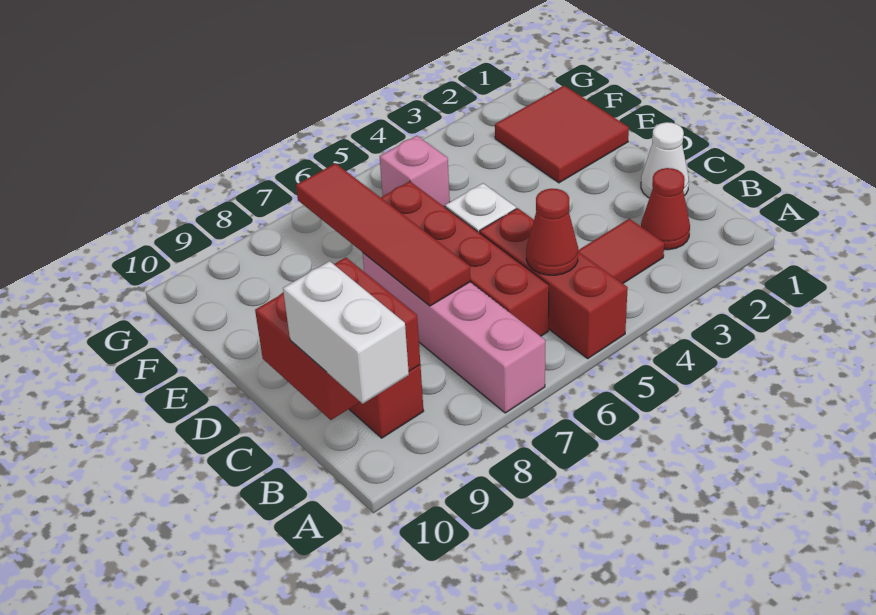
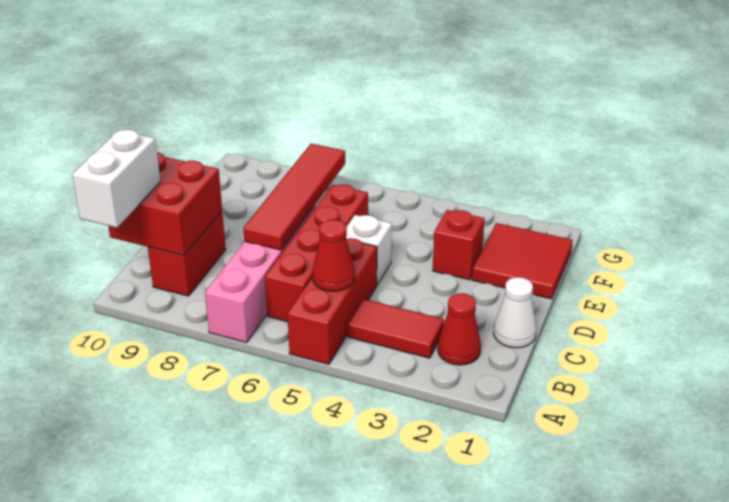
none -> red brick E3 level 1
pink brick F5 level 1 -> none

